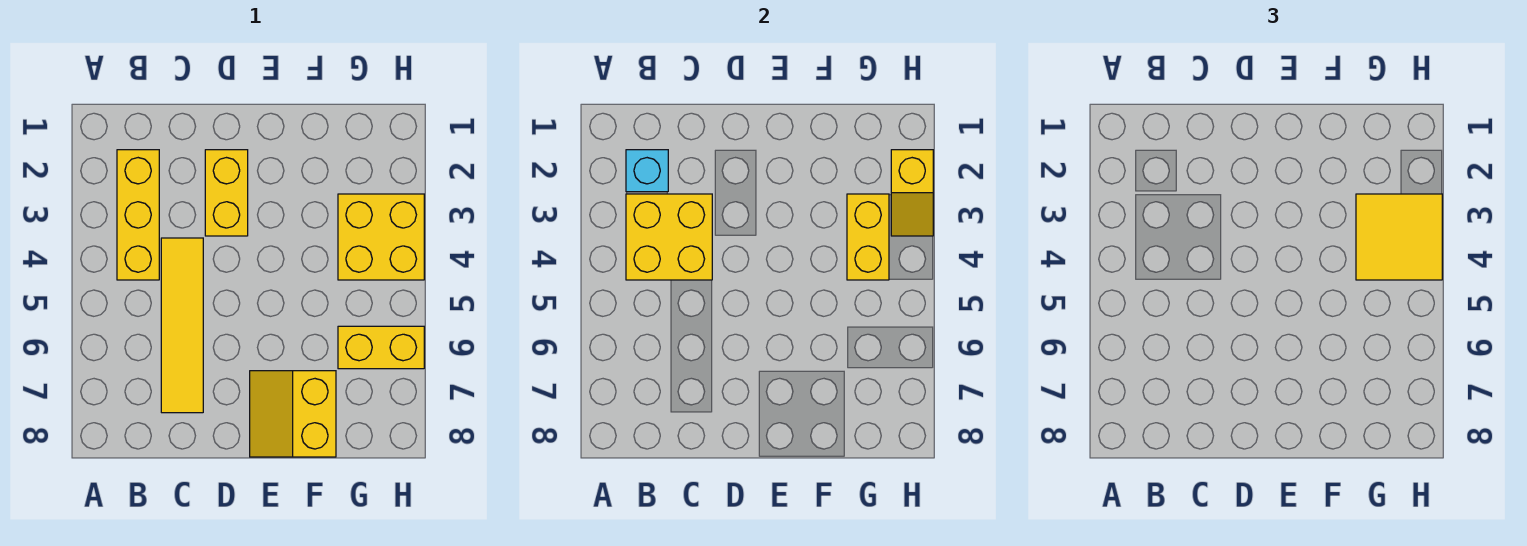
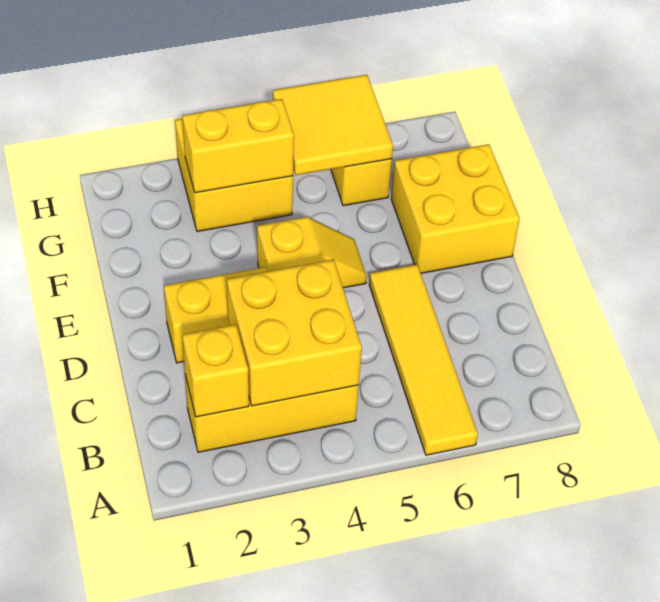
cyan brick B2 level 2 -> yellow brick B2 level 2
yellow tile C4:C7 level 1 -> yellow tile A6:D6 level 1
yellow slope E7:F8 level 1 top F -> yellow brick E7:F8 level 1
yellow tile G3:H4 level 3 -> yellow tile G5:H6 level 2
yellow slope H2:H3 level 2 top 2 -> yellow slope E4:E5 level 1 top 4

